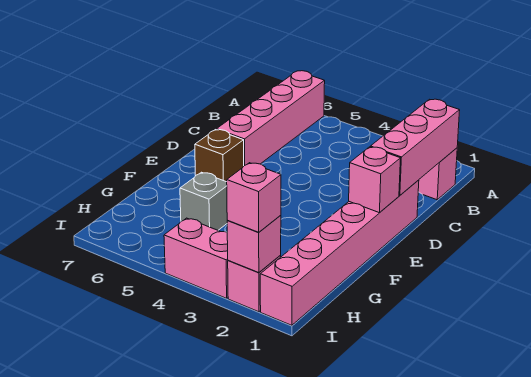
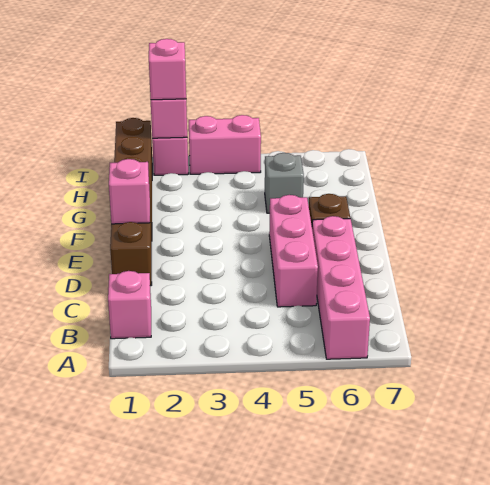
pink brick B1:D1 level 2 -> pink brick C5:E5 level 1
pink brick D1:I1 level 1 -> brown brick D1:I1 level 1

